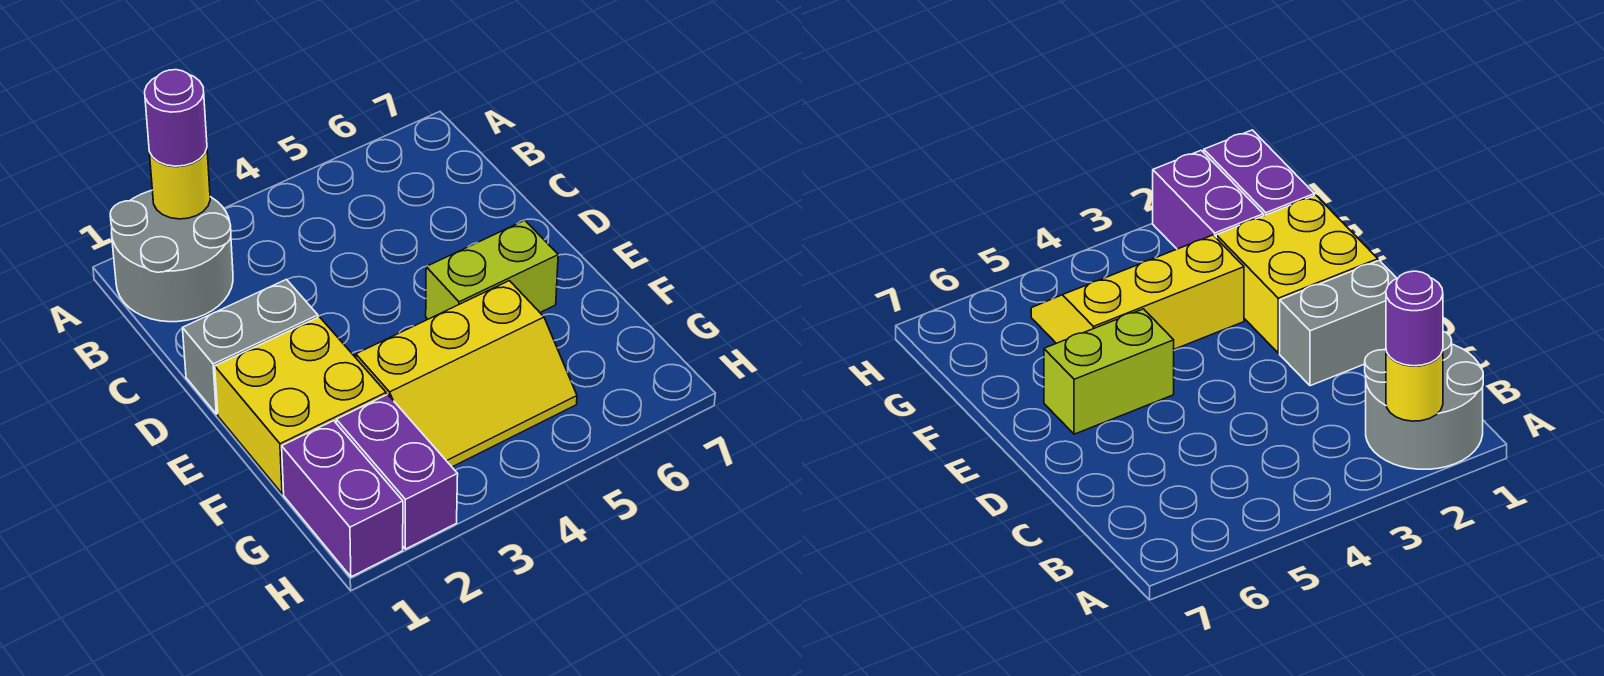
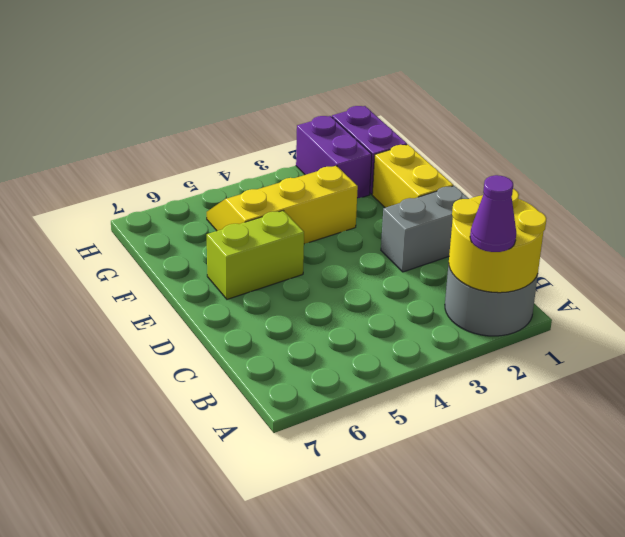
yellow round brick A2 level 2 -> yellow round brick A1:B2 level 2
purple round brick A2 level 3 -> purple cone A2 level 3
yellow brick E1:F2 level 1 -> yellow brick E1:F1 level 1

